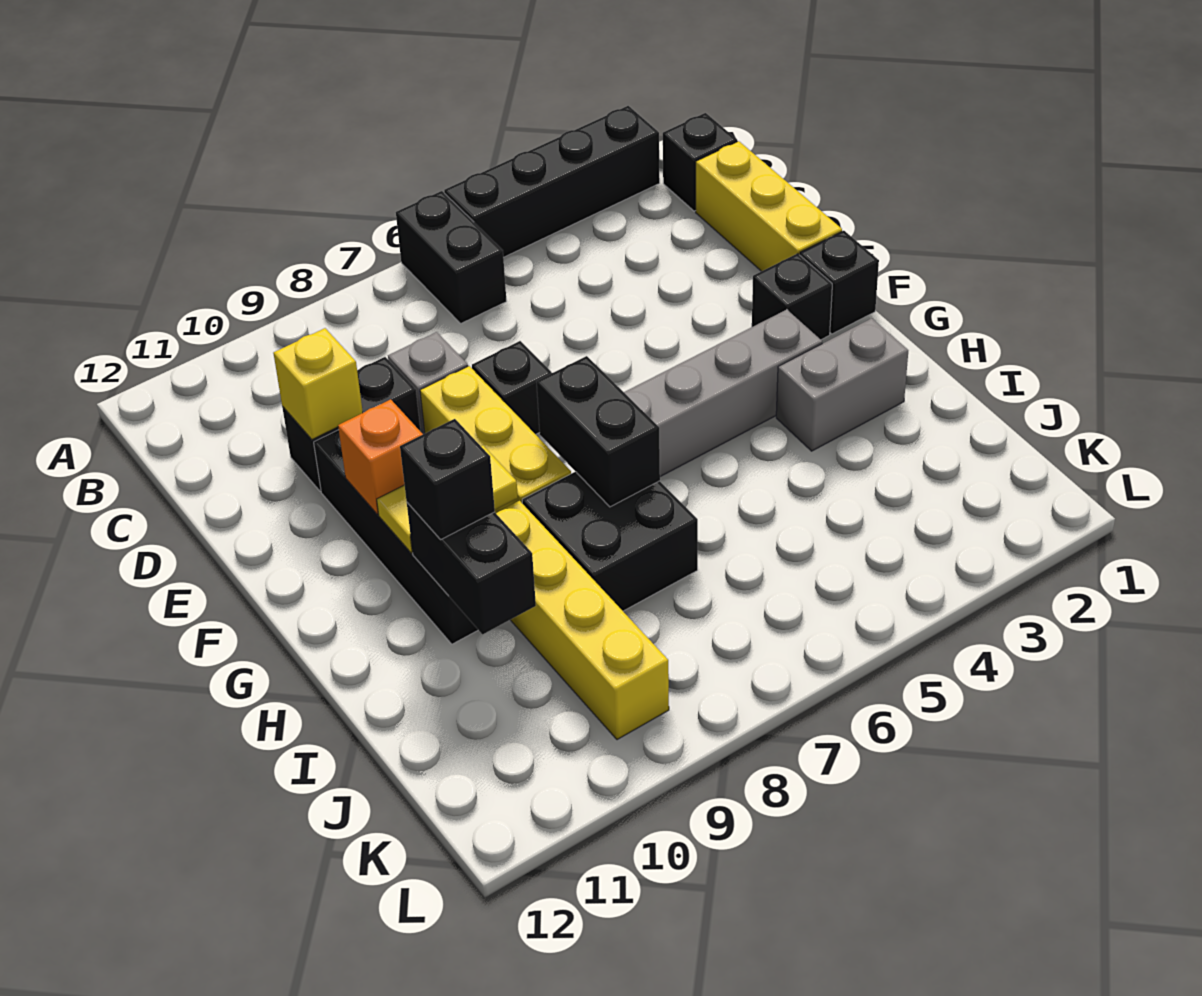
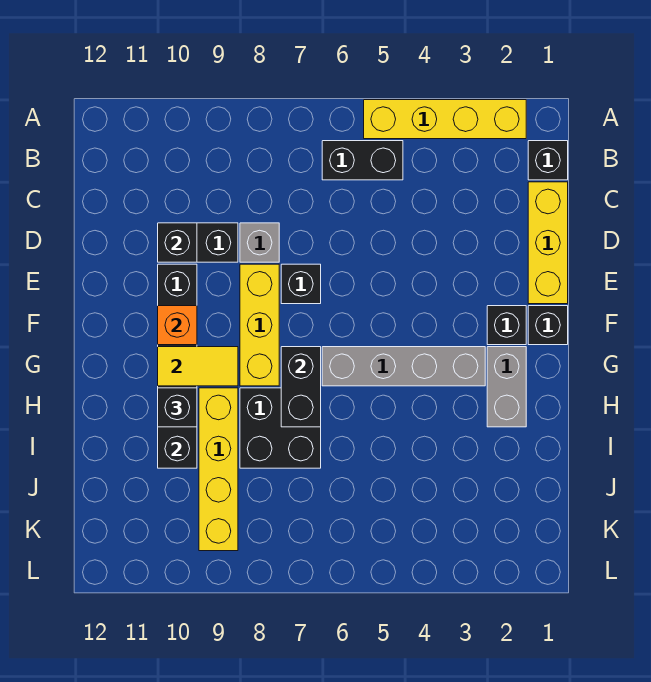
black brick A2:A5 level 1 -> yellow brick A2:A5 level 1
black brick A6:B6 level 1 -> black brick B5:B6 level 1
yellow brick D10 level 2 -> black brick D10 level 2
grey brick H2:H3 level 1 -> grey brick G2:H2 level 1

